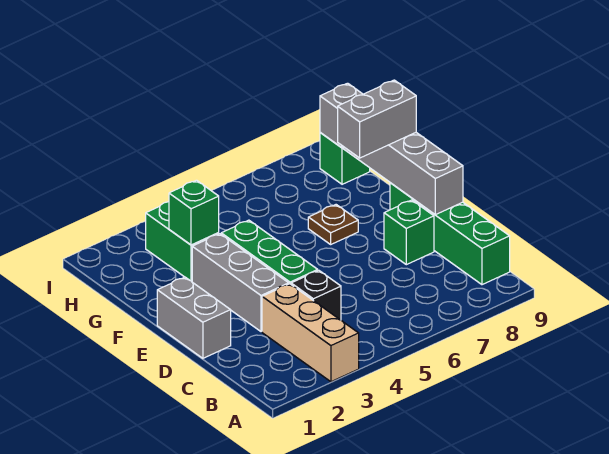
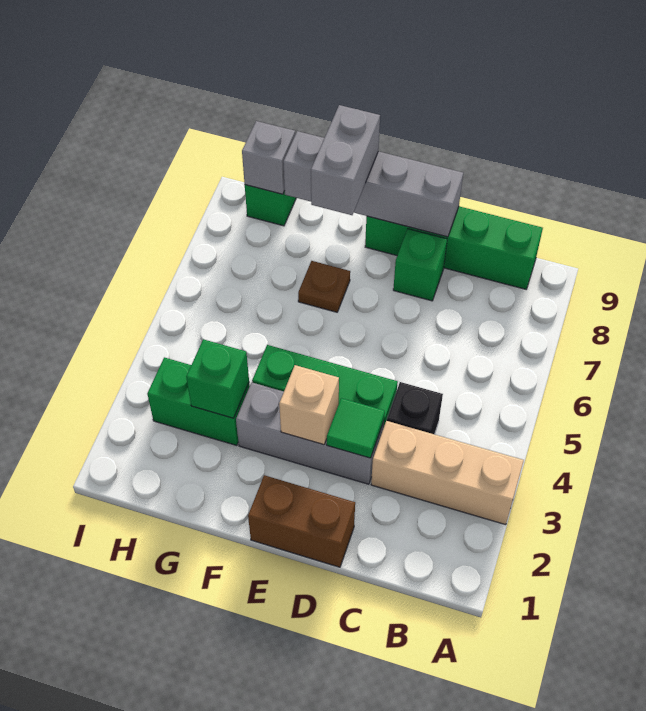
grey brick D1:E1 level 1 -> brown brick D1:E1 level 1
none -> green tile D3 level 2
none -> tan brick E3 level 2

